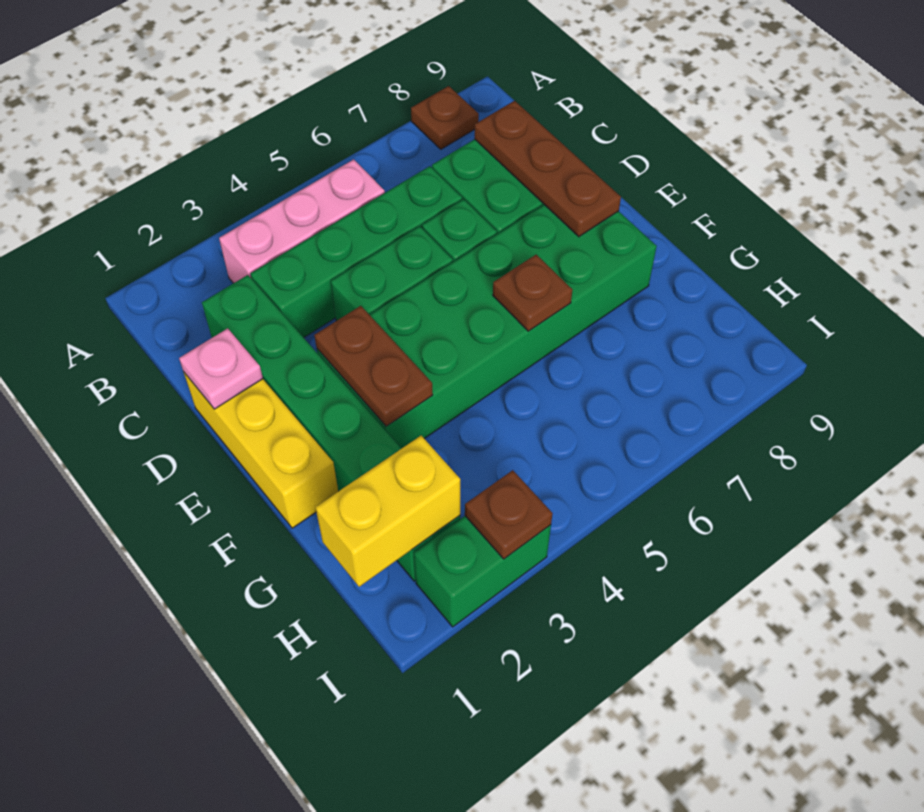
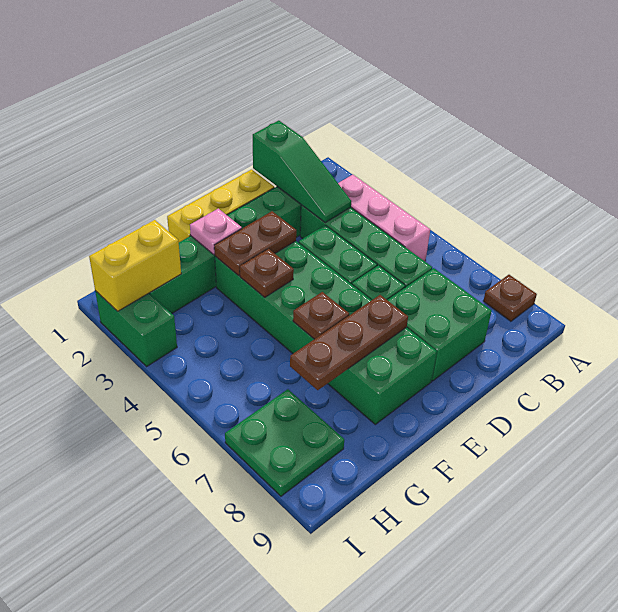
none -> green slope C1:C3 level 2 top 1
brown plate C8:E8 level 2 -> brown plate E7:G7 level 2
pink plate D1 level 2 -> pink plate F2 level 2
yellow brick H1:H2 level 2 -> yellow brick H2:I2 level 2
none -> green plate H7:I8 level 1
brown plate I3 level 2 -> brown plate F4 level 2

